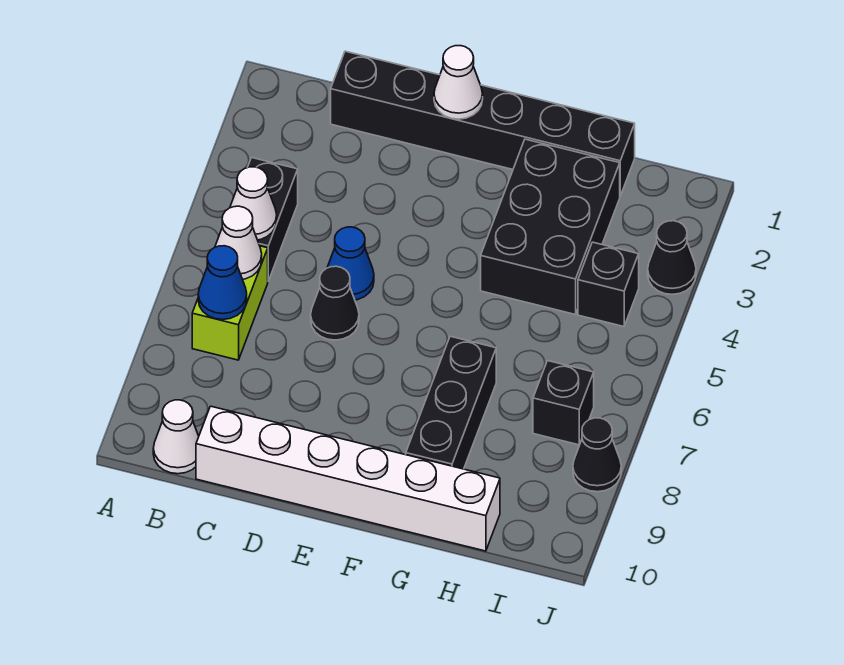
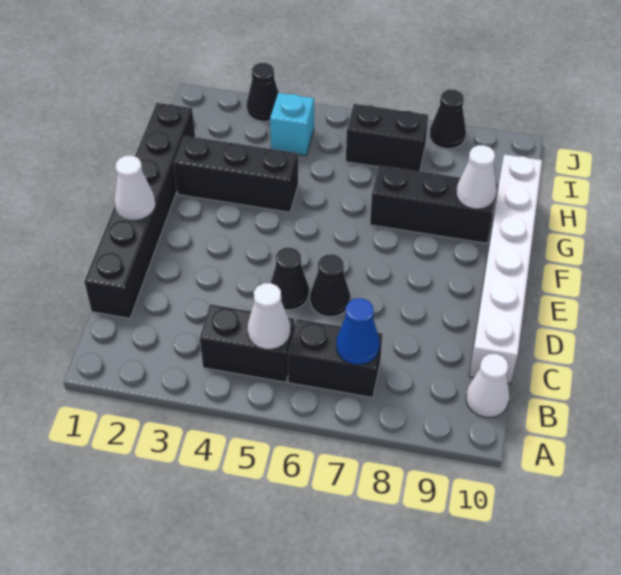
lime brick B6:B7 level 1 -> black brick B6:B7 level 1
white cone B6 level 2 -> white cone G9 level 2
blue cone D5 level 1 -> black cone D5 level 1
black brick G2:H4 level 1 -> black brick G2:G4 level 1
black brick I4 level 1 -> cyan brick I4 level 1
black brick I7 level 1 -> black brick I6:I7 level 1

